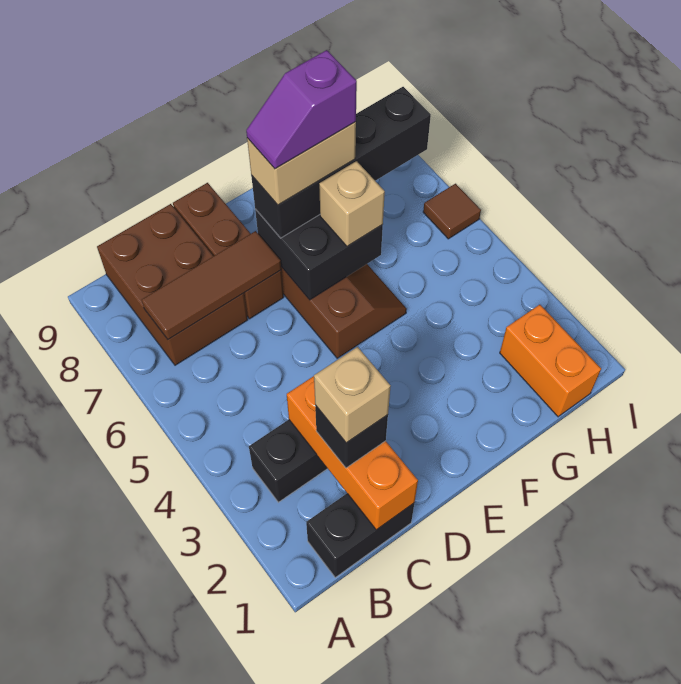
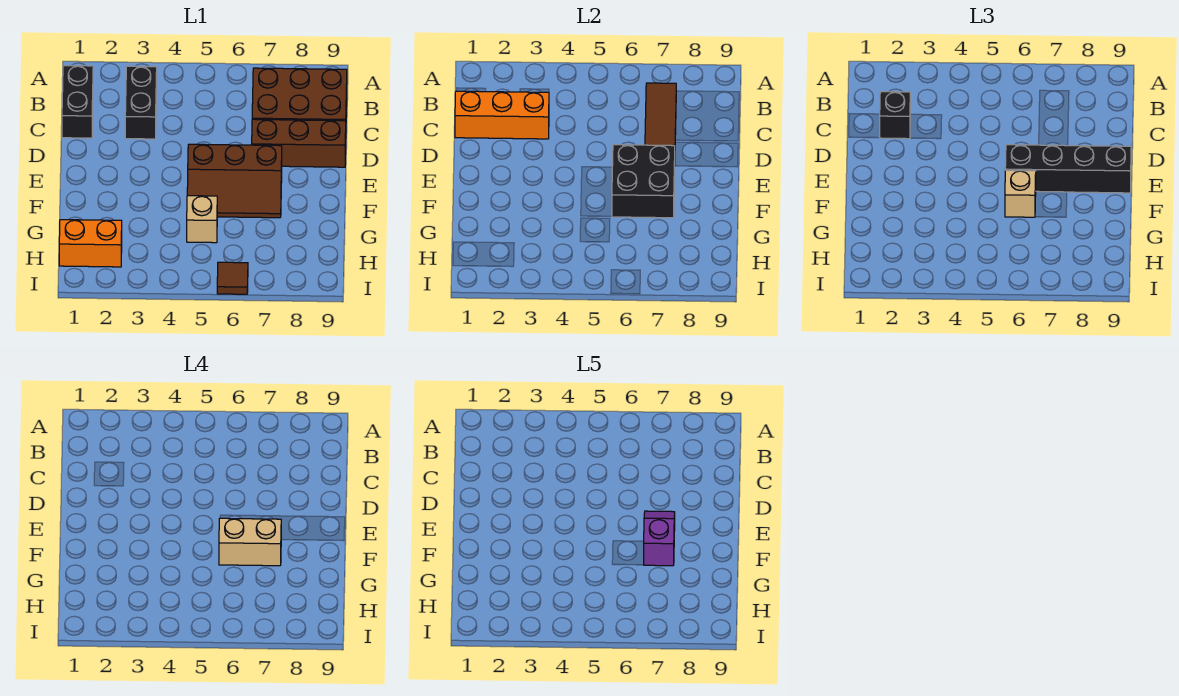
tan brick C2 level 4 -> tan brick G5 level 1
black brick E7:H7 level 3 -> black brick E6:E9 level 3
tan brick E7:F7 level 4 -> tan brick F6:F7 level 4

